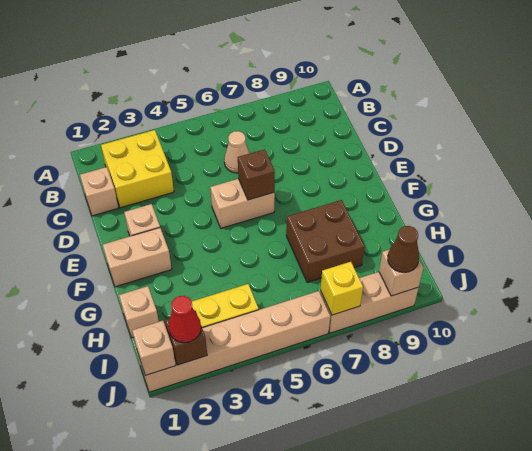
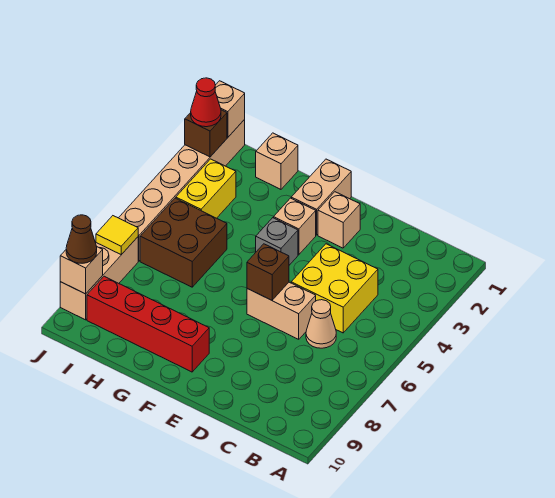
yellow brick B2:C3 level 1 -> yellow brick C4:D5 level 1
tan brick C1 level 1 -> tan brick F3 level 1
tan brick E5:E6 level 1 -> tan brick D6:E6 level 1
none -> grey brick F4 level 1
none -> red brick F9:I9 level 1
brown brick G7:H8 level 1 -> brown brick H5:I6 level 1
yellow brick J7 level 2 -> yellow tile J7 level 2

